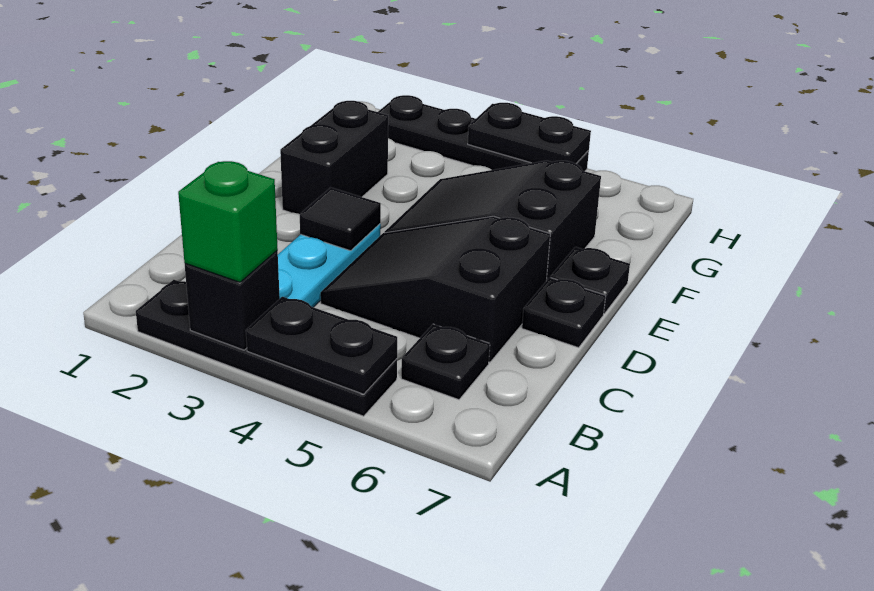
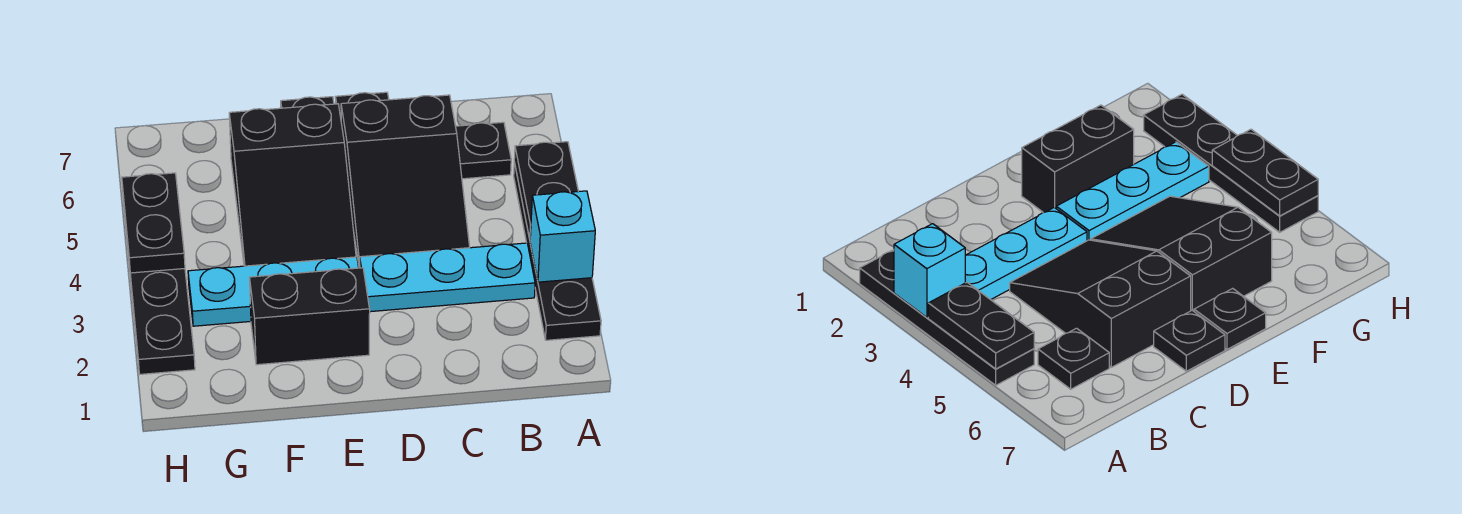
black brick A3 level 2 -> cyan brick A3 level 2
green brick A3 level 3 -> none
black tile D3 level 2 -> none
none -> cyan plate E3:G3 level 1

